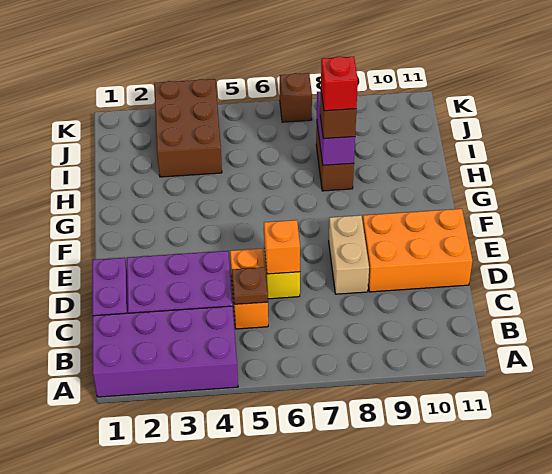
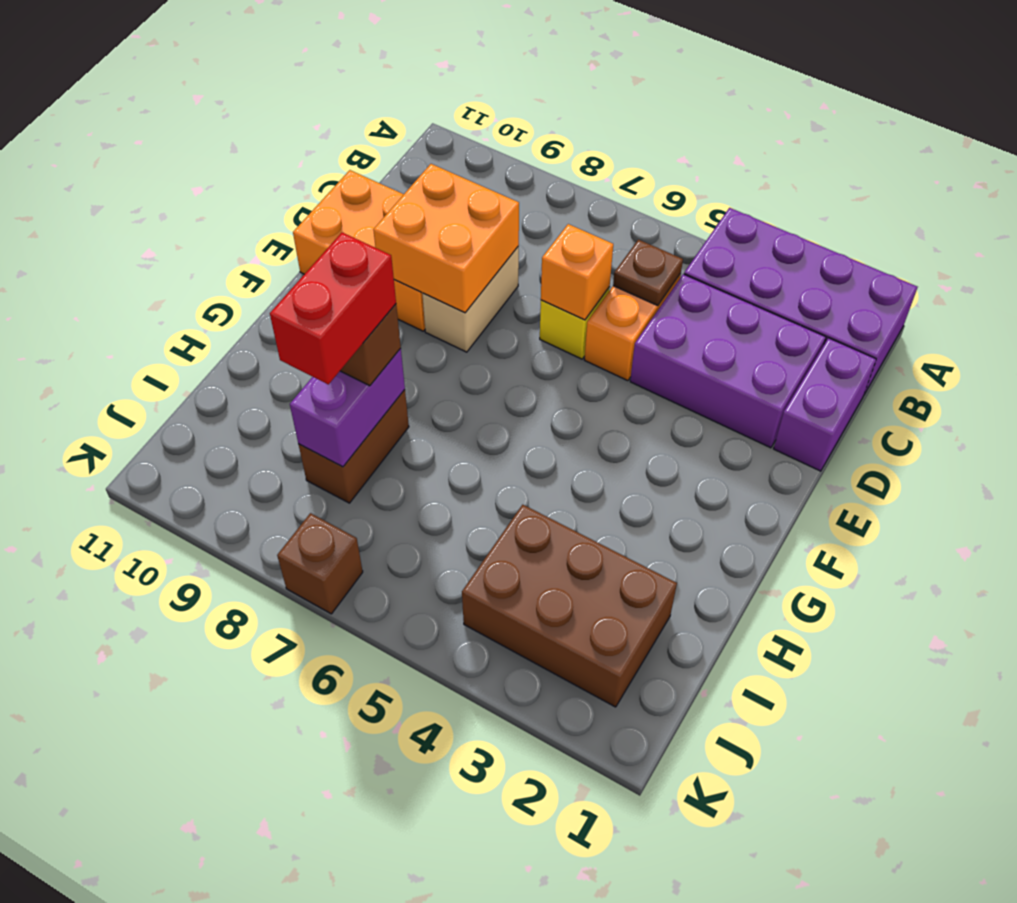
none -> orange brick D8:E9 level 2
red brick H8 level 4 -> red brick H8:I8 level 4
brown brick I3:K4 level 1 -> brown brick I2:J4 level 1

